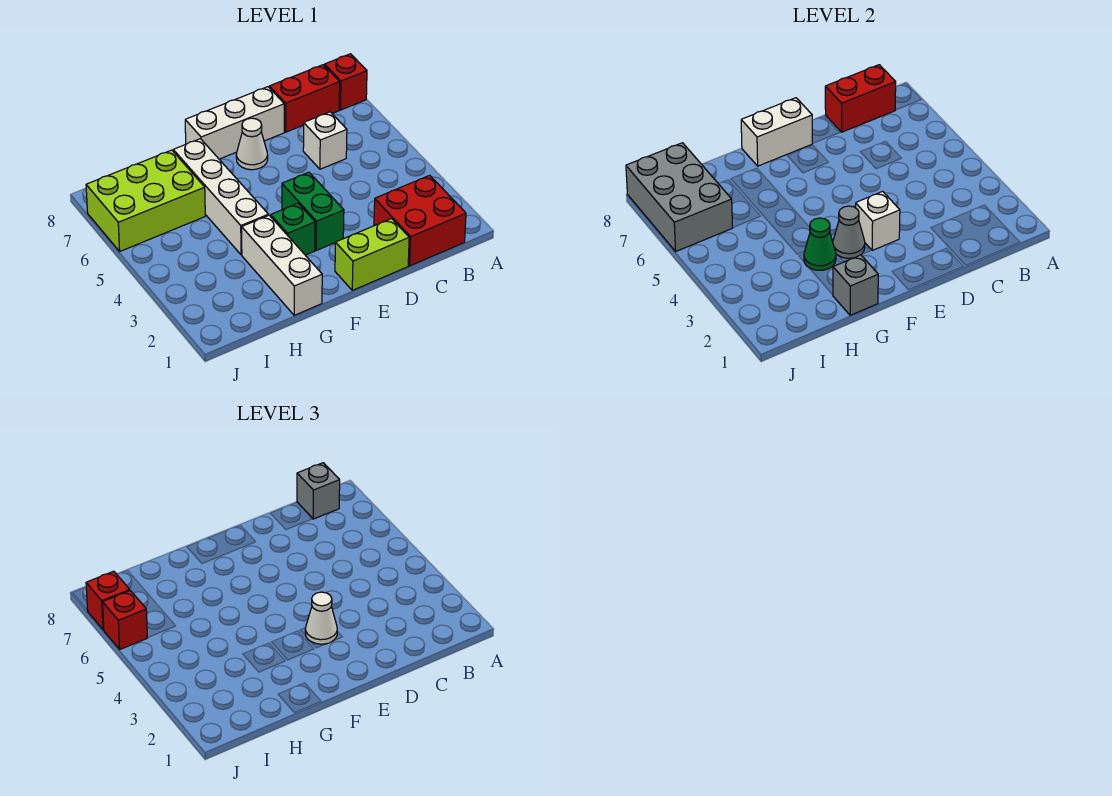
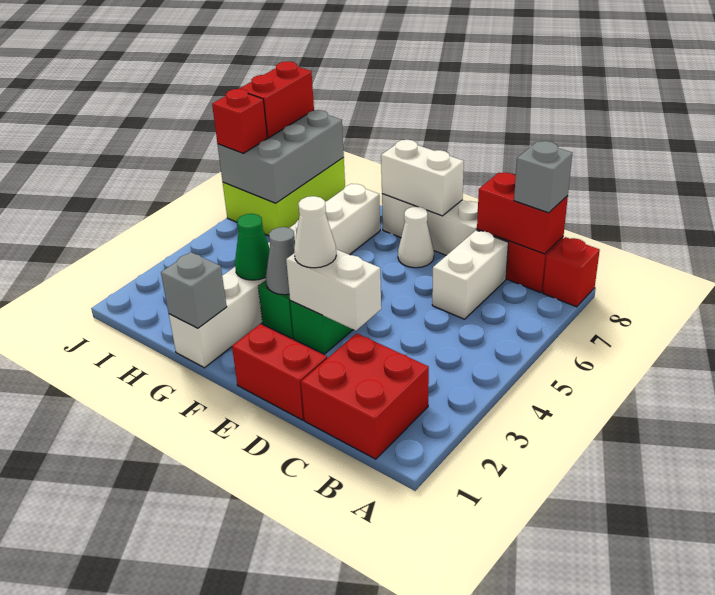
white brick C6 level 1 -> white brick C6:C7 level 1
lime brick D1:E1 level 1 -> red brick D1:E1 level 1
white brick E3 level 2 -> white brick D3:E3 level 2
lime brick H6:J7 level 1 -> lime brick I6:J8 level 1
red brick J7 level 3 -> red brick J7:J8 level 3

